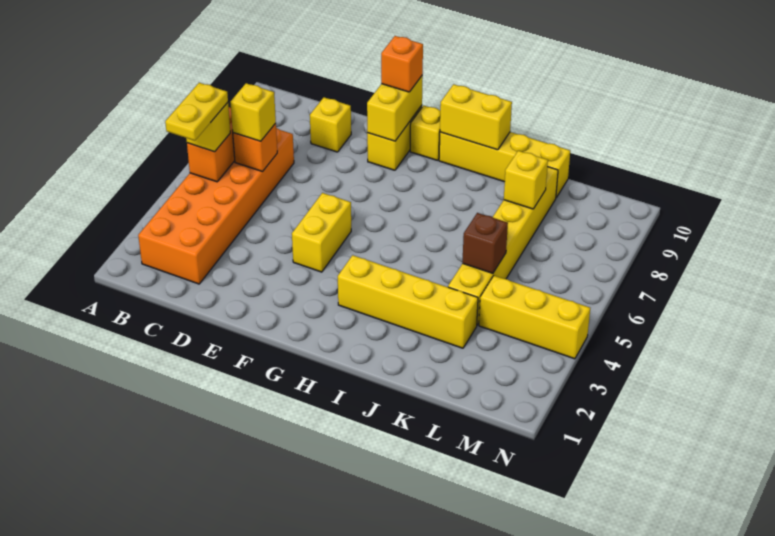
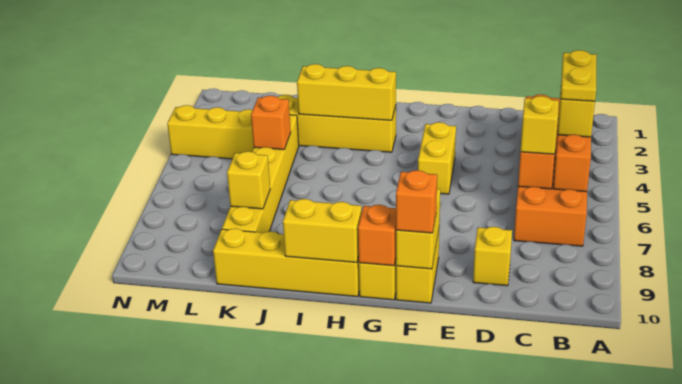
none -> orange brick G10 level 2
none -> yellow brick H3:J3 level 2
brown brick K5 level 2 -> orange brick K5 level 2

